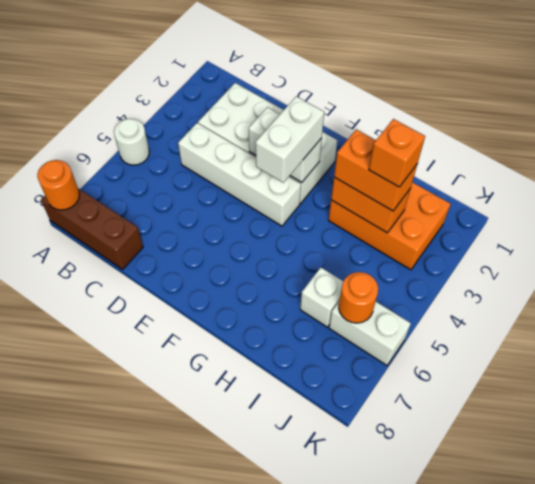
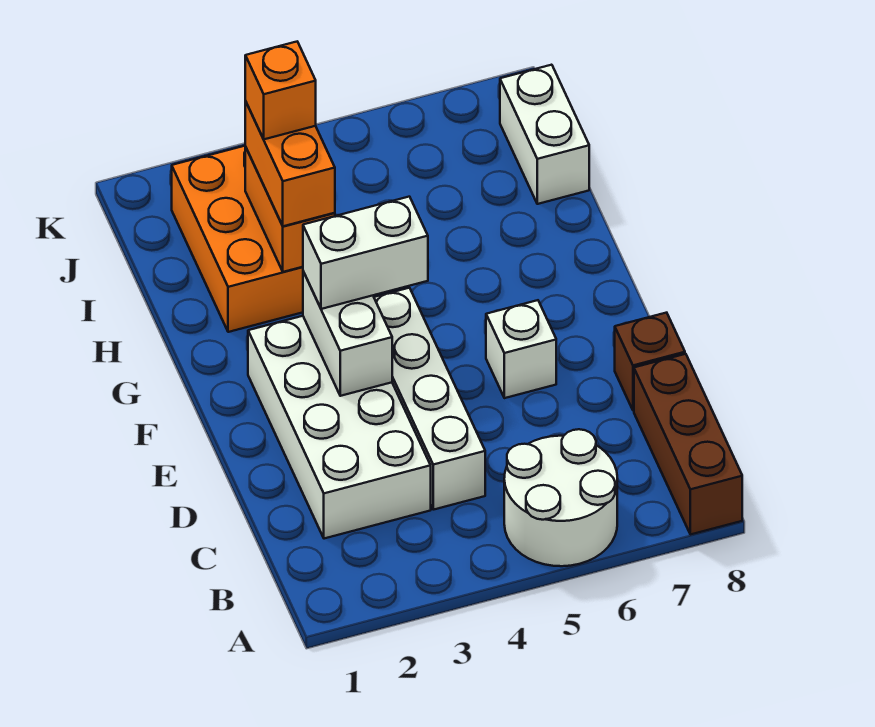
white round brick A5 level 1 -> white round brick A5:B6 level 1
orange round brick A8 level 2 -> none
none -> brown brick D8 level 1
white brick I6 level 1 -> white brick E6 level 1
white brick J6:K6 level 1 -> white brick I8:J8 level 1
orange round brick J6 level 2 -> none

